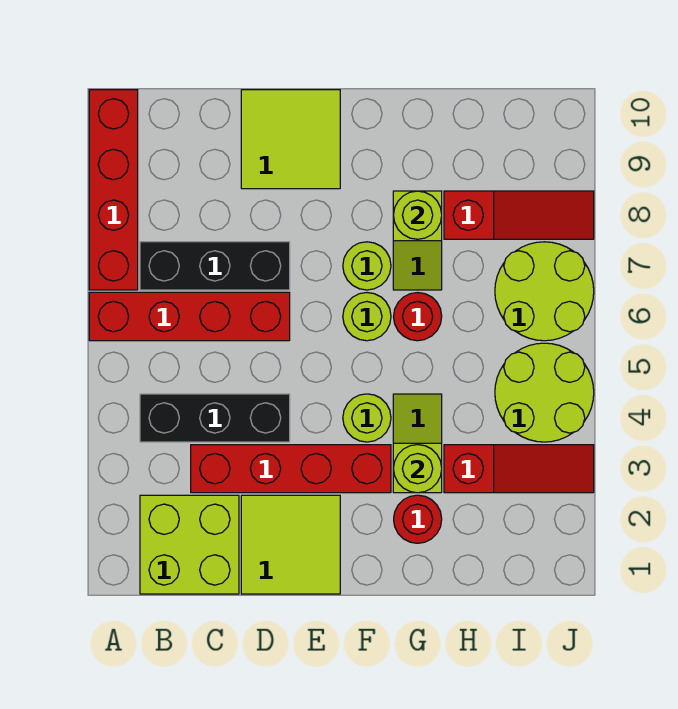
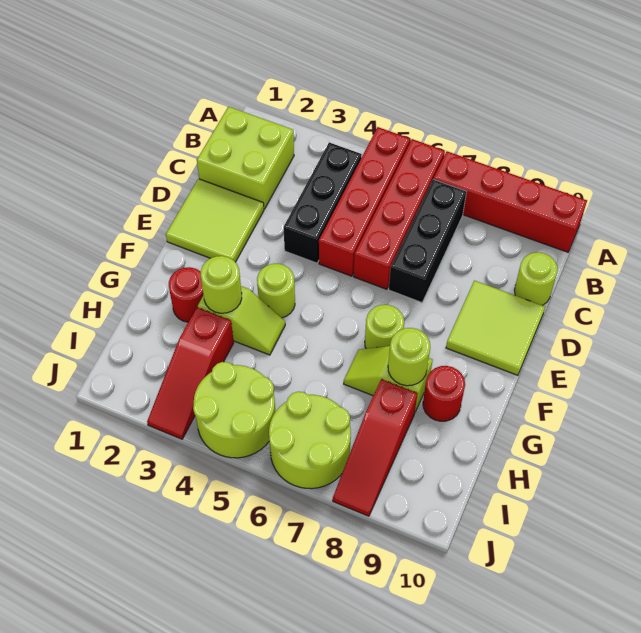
red brick C3:F3 level 1 -> red brick A5:D5 level 1
lime round brick F6 level 1 -> lime round brick C10 level 1
red round brick G6 level 1 -> red round brick G9 level 1

